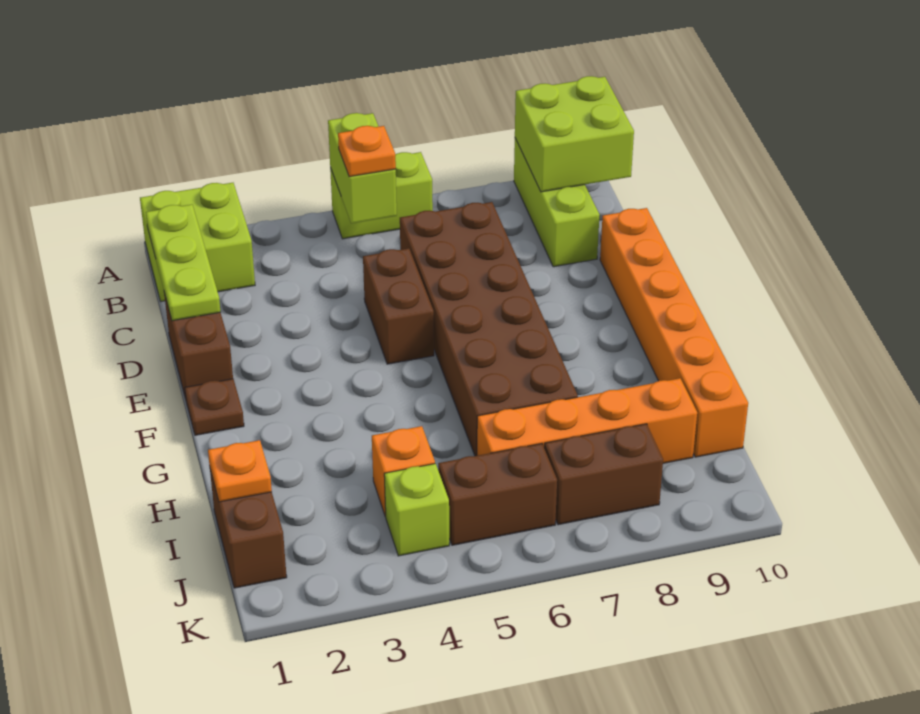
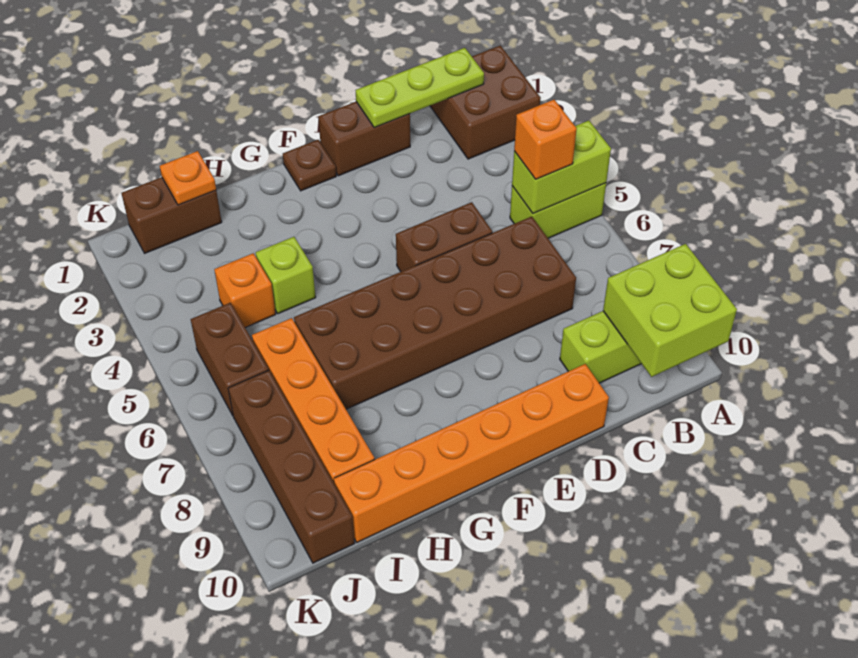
lime brick A1:B2 level 1 -> brown brick A1:B2 level 1
lime brick A5:A6 level 1 -> lime brick A5:B5 level 1
orange plate B5 level 3 -> orange brick B5 level 3
lime brick J4 level 1 -> lime brick H4 level 1
brown brick J7:J8 level 1 -> brown brick J7:J10 level 1

